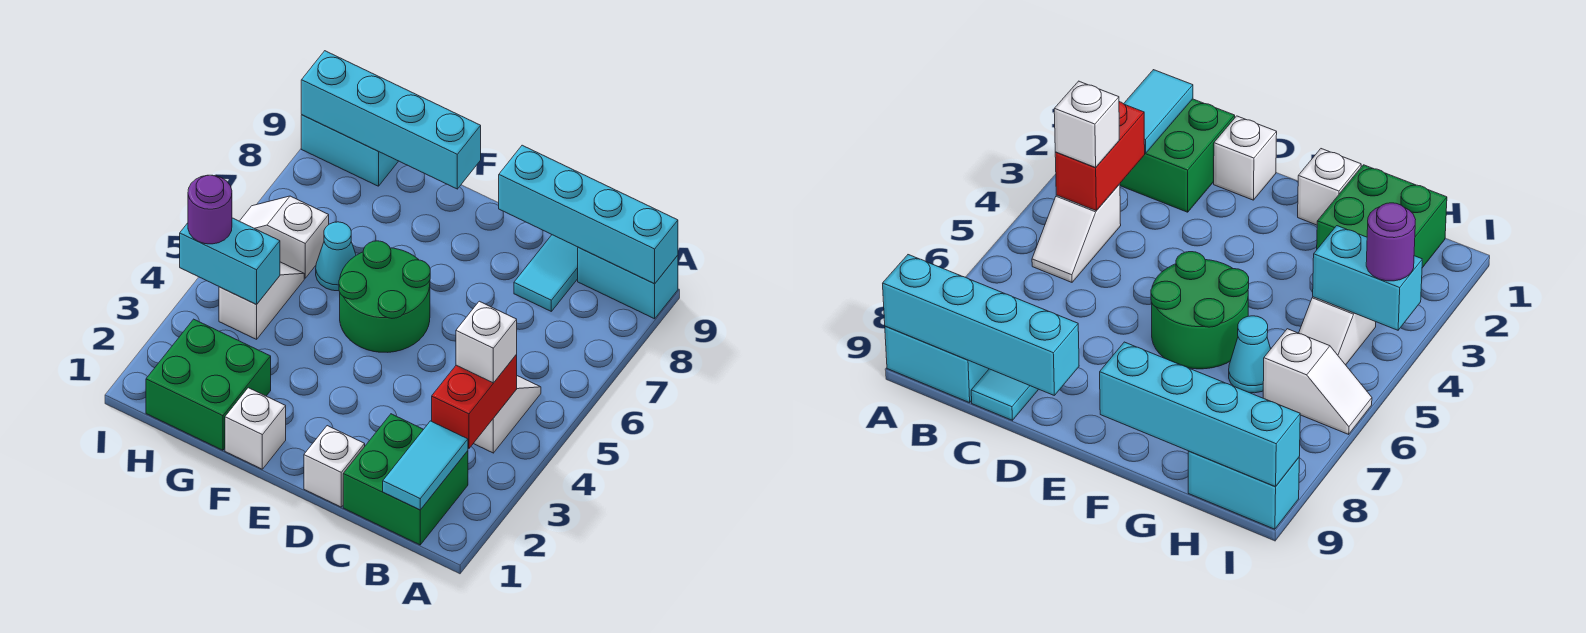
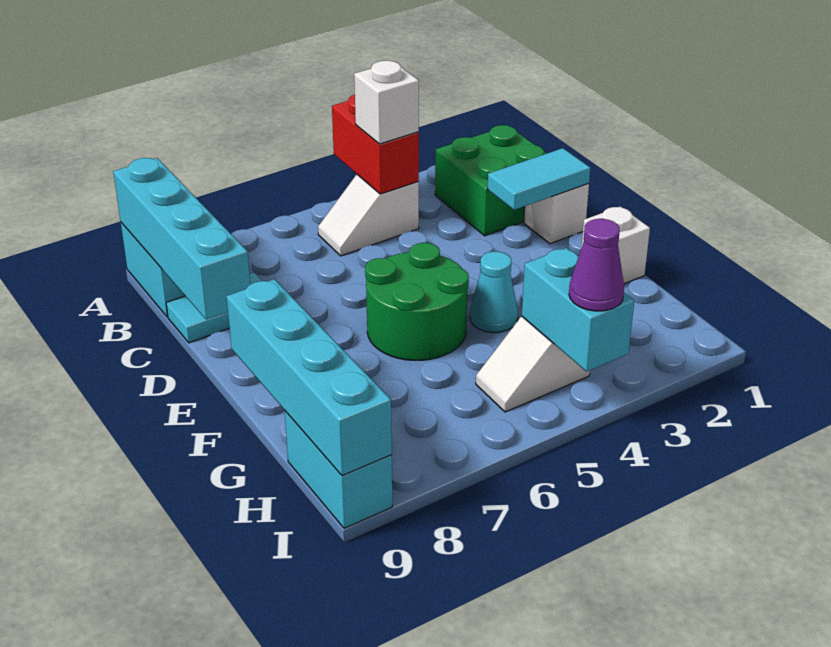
cyan tile B1:B2 level 2 -> cyan tile D1:D2 level 2
red brick B3:B4 level 2 -> red brick A4:B4 level 2
green brick G1:H2 level 1 -> none
cyan cone G6 level 1 -> cyan cone F4 level 1
white slope H6:I6 level 1 top H -> none
purple round brick I4 level 3 -> purple cone I4 level 3

